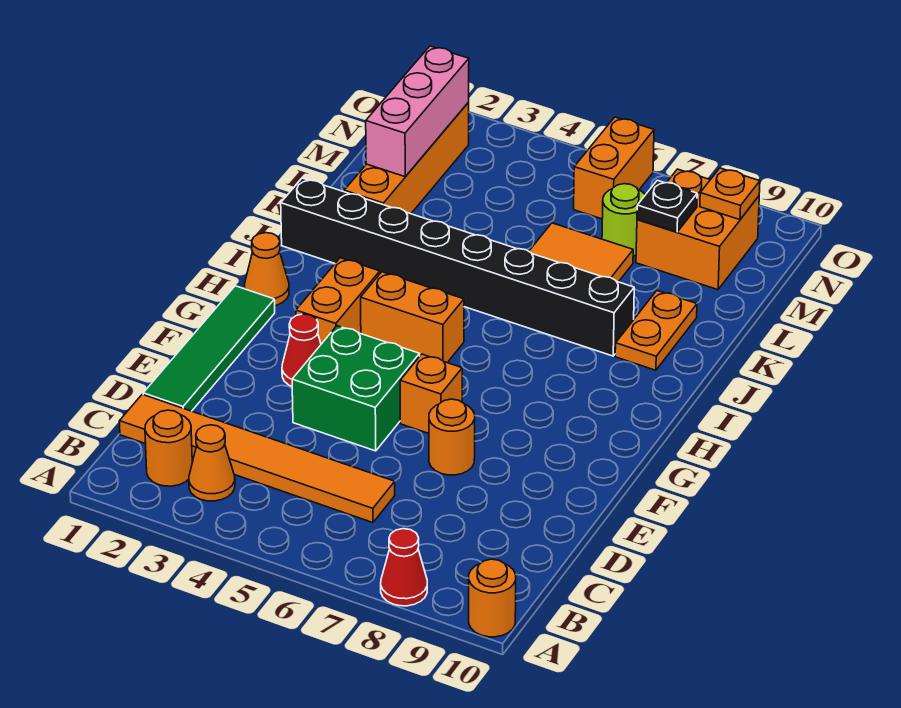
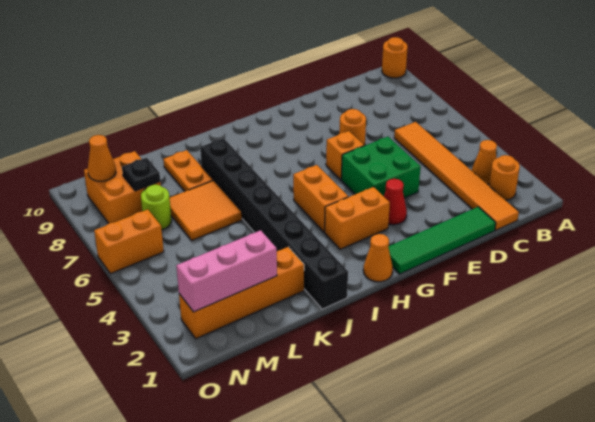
red cone A8 level 1 -> none
orange plate J9:K9 level 1 -> orange plate K8:K9 level 1
orange plate N9 level 2 -> orange cone N9 level 2

